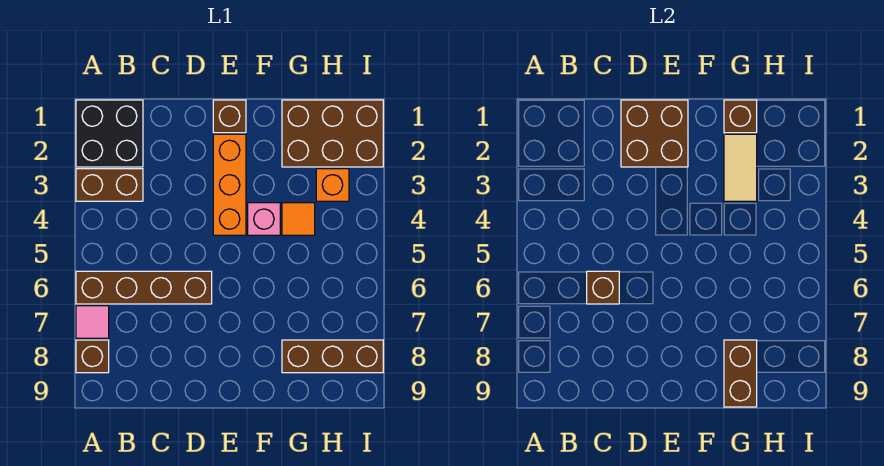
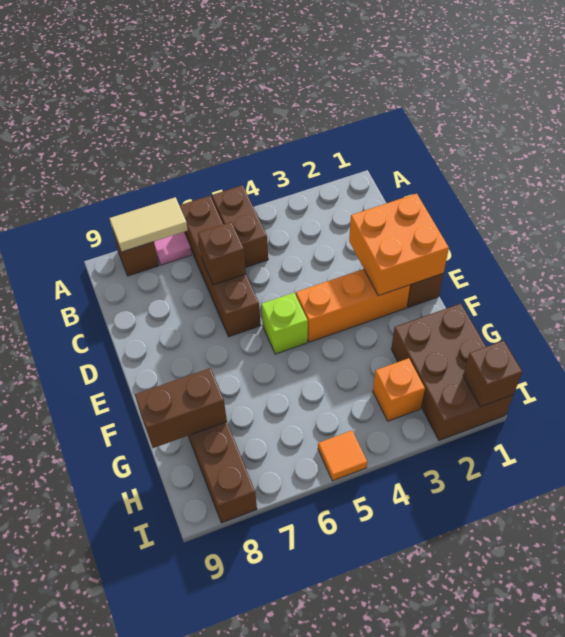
black brick A1:B2 level 1 -> none
brown brick A3:B3 level 1 -> brown brick A5:B5 level 1
brown brick D1:E2 level 2 -> orange brick D1:E2 level 2
none -> lime brick E5 level 1
pink brick F4 level 1 -> none
brown brick G1 level 2 -> brown brick I1 level 2
tan tile G2:G3 level 2 -> tan tile A7:A8 level 2
orange tile G4 level 1 -> orange tile I5 level 1

